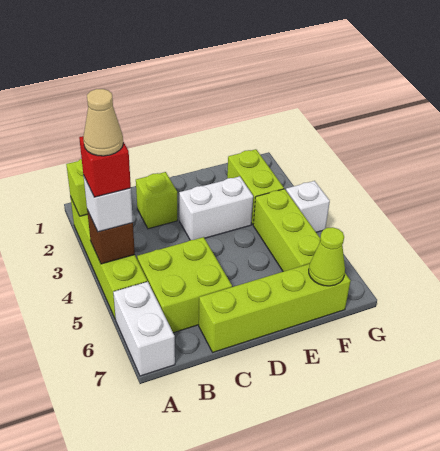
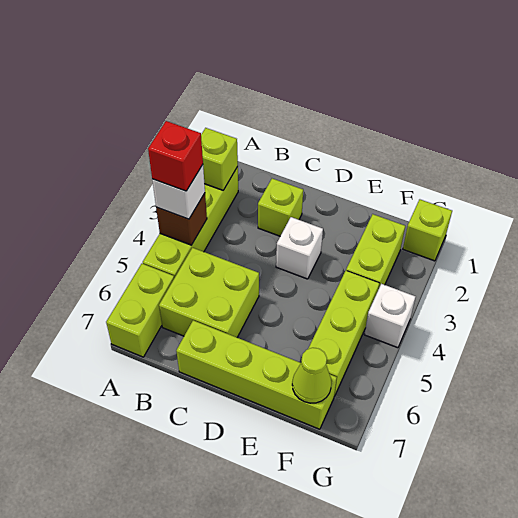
tan cone A4 level 5 -> none
white brick A6:A7 level 1 -> lime brick A6:A7 level 1
white brick D3:E3 level 1 -> white brick D3 level 1
none -> lime brick G1 level 1

